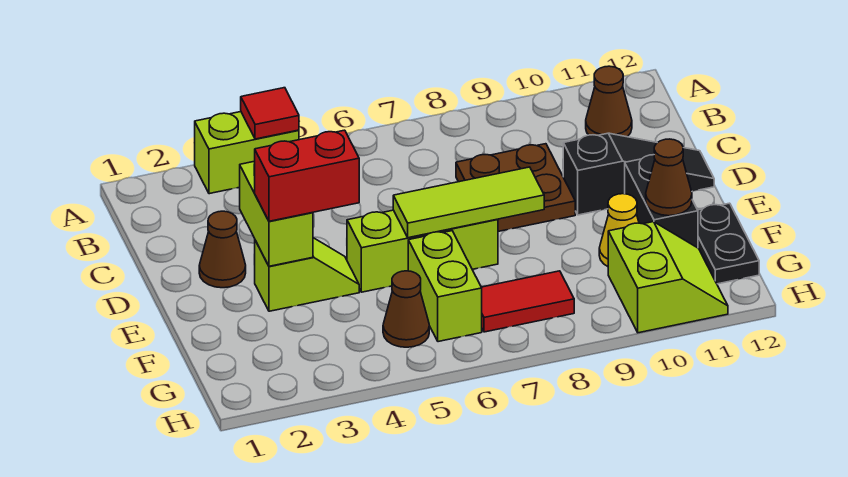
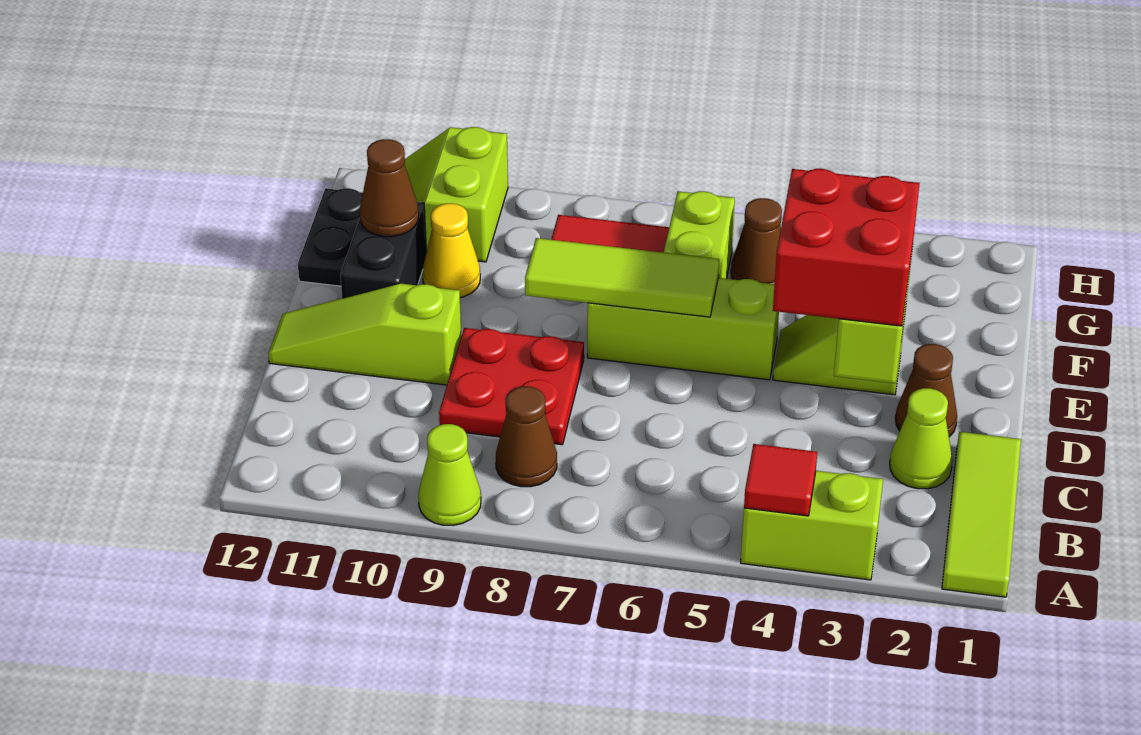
none -> lime tile A1:C1 level 1
none -> lime cone A9 level 1
brown cone B11 level 1 -> brown cone B8 level 1
none -> lime cone C2 level 1
brown plate C8:D9 level 1 -> red plate C8:D9 level 1
black slope D10:D12 level 1 top 10 -> lime slope D10:D12 level 1 top 10
red brick E3:E4 level 3 -> red brick D3:E4 level 3

